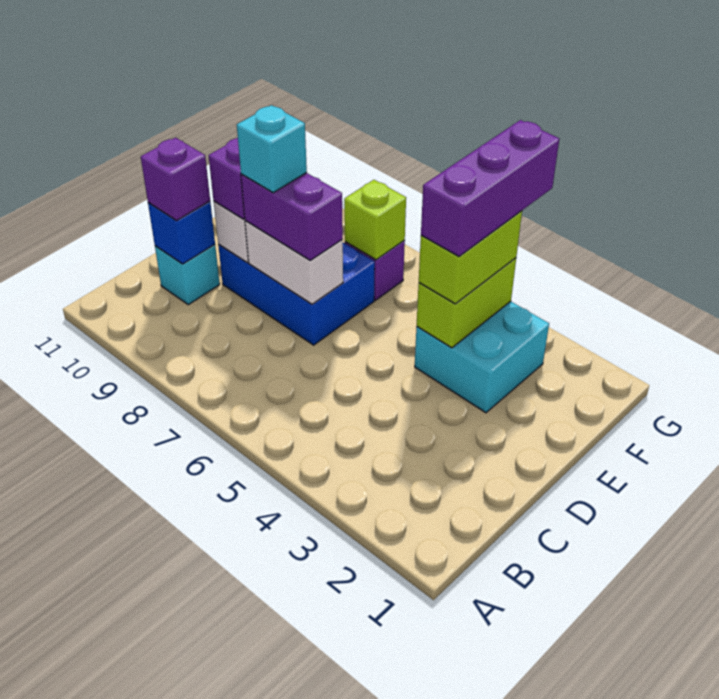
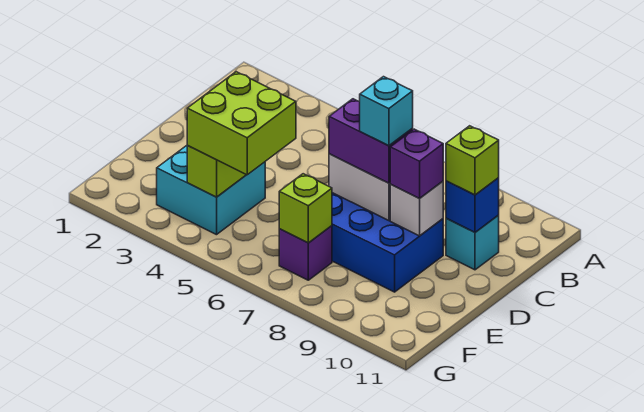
purple brick C10 level 3 -> lime brick C10 level 3
lime brick E4:F4 level 3 -> lime brick E4:F5 level 3
purple brick E4:G4 level 4 -> none

